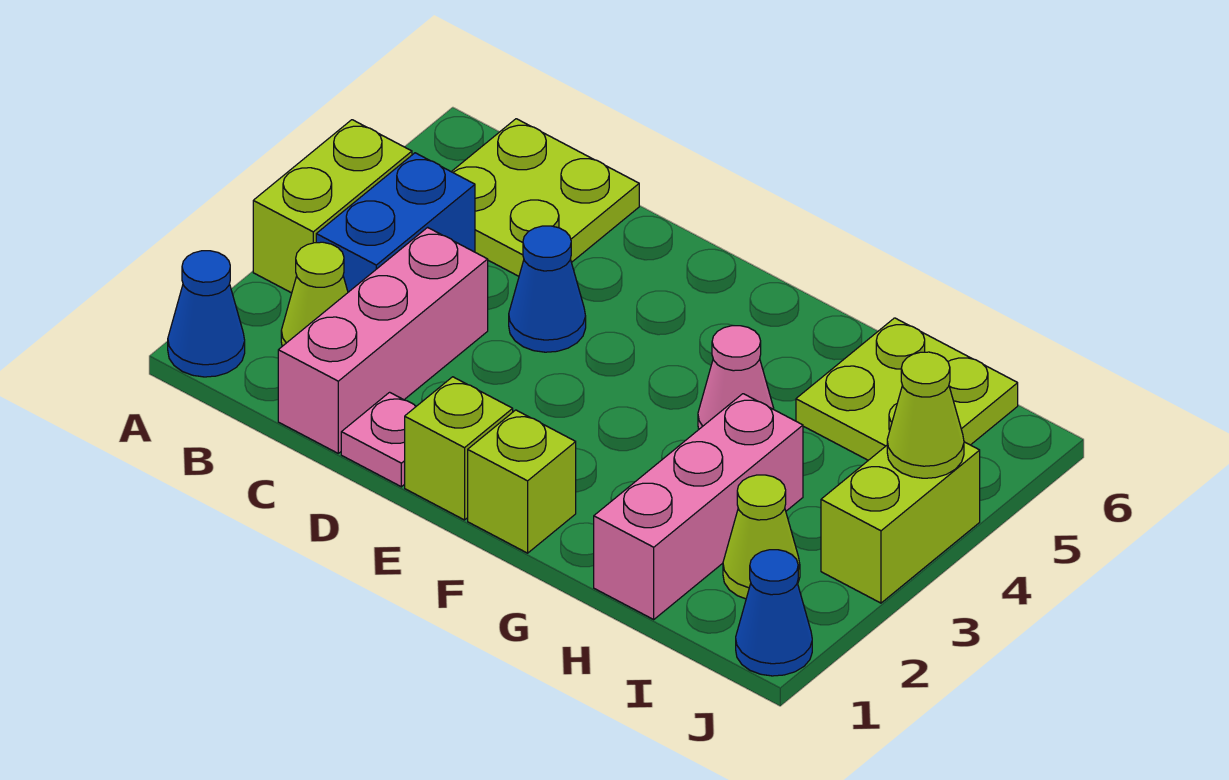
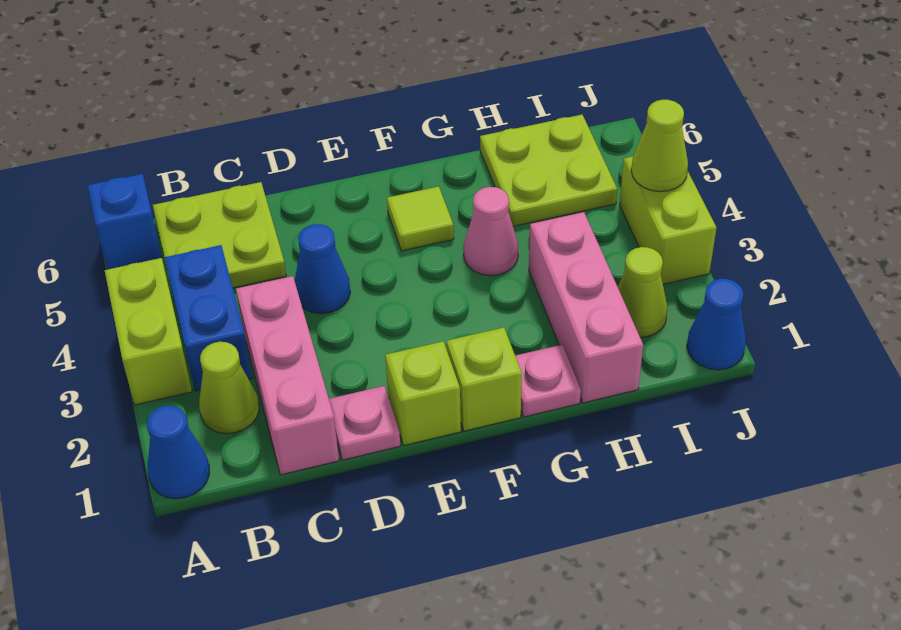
none -> blue brick A6 level 1
none -> lime tile F5 level 1
none -> pink plate G1 level 1

